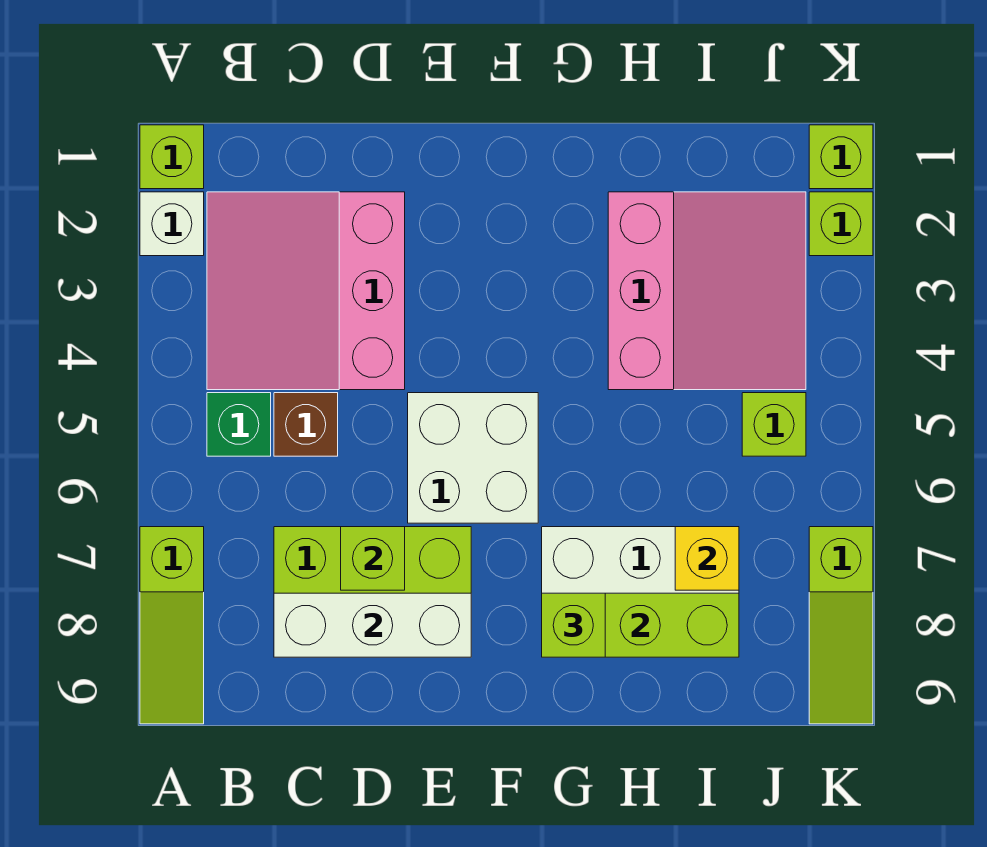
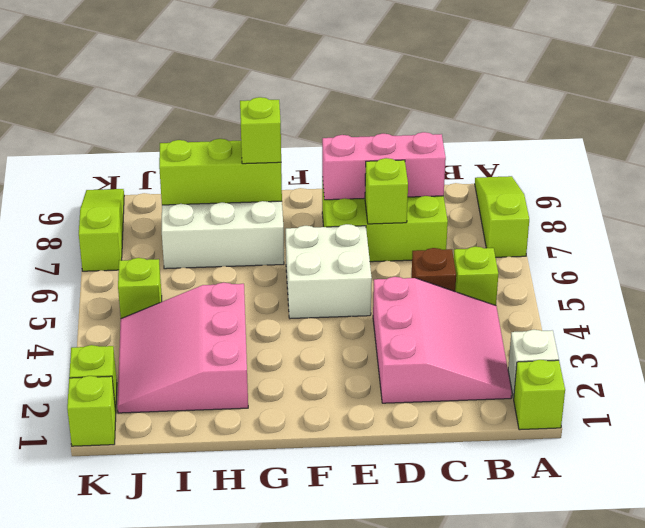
green brick B5 level 1 -> lime brick B5 level 1
white brick C8:E8 level 2 -> pink brick C8:E8 level 2
yellow brick I7 level 2 -> none

